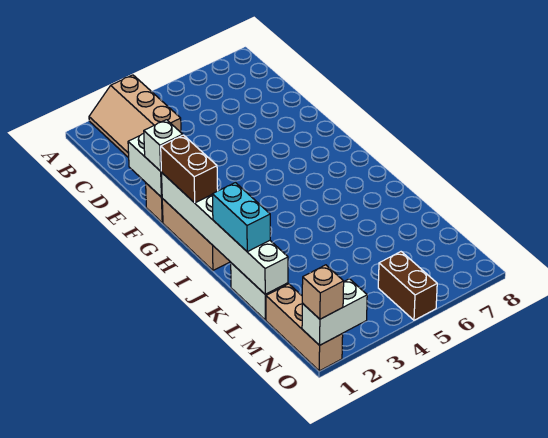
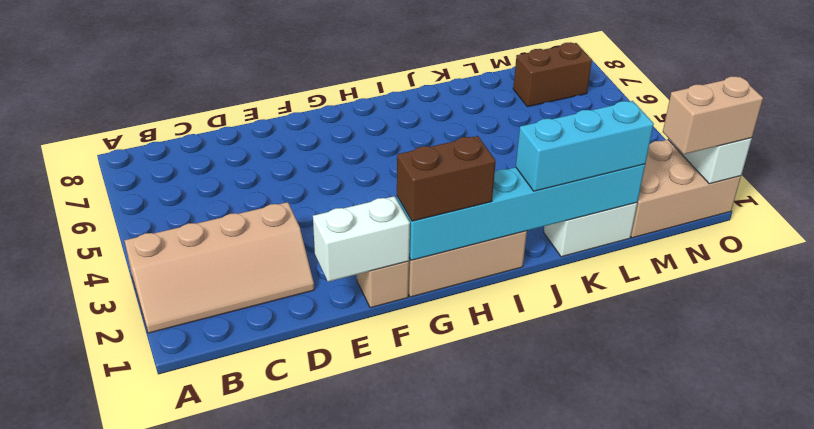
tan slope A2:C3 level 1 top 3 -> tan slope A2:D3 level 1 top 3
white brick F1 level 3 -> none
white brick G1:L1 level 2 -> cyan brick G1:L1 level 2
cyan brick J1:K1 level 3 -> cyan brick J1:L1 level 3
tan brick M1:O1 level 1 -> tan brick M1:O2 level 1
brown brick N5:O5 level 1 -> brown brick M7:N7 level 1
tan brick O1 level 3 -> tan brick N1:O1 level 3

